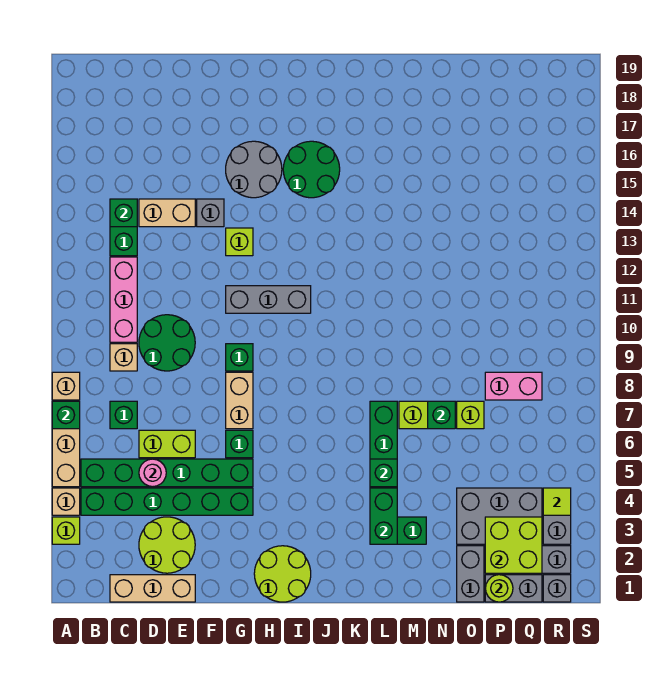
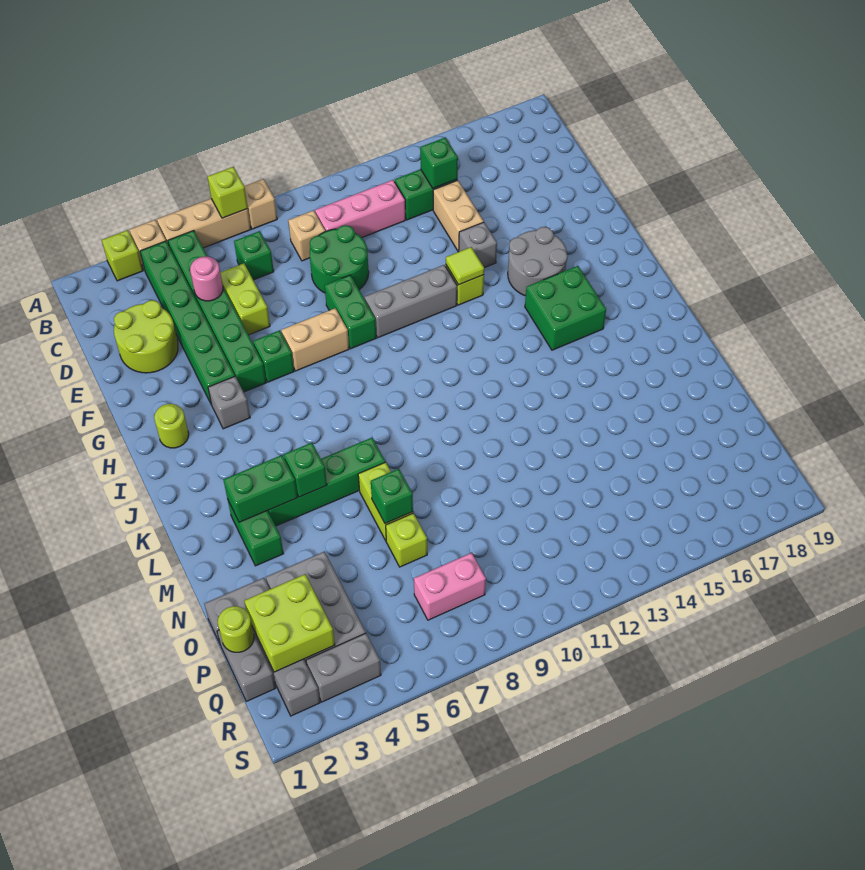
green brick A7 level 2 -> lime brick A7 level 2
tan brick C1:E1 level 1 -> none
green brick G9 level 1 -> green brick F9:G9 level 1
grey brick G11:I11 level 1 -> grey brick G10:G12 level 1
lime round brick H1:I2 level 1 -> lime round brick H2 level 1
green round brick I15:J16 level 1 -> green brick I15:J16 level 1
pink brick P8:Q8 level 1 -> pink brick Q7:Q8 level 1
grey brick R1 level 1 -> grey brick H4 level 1
lime tile R4 level 2 -> lime tile G13 level 2

